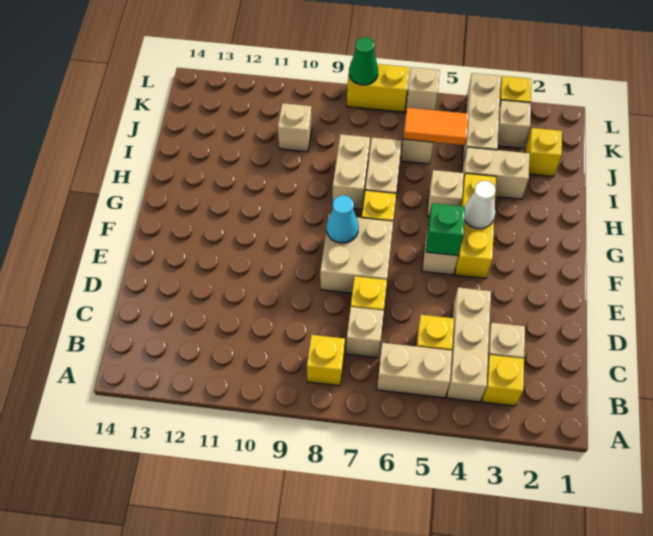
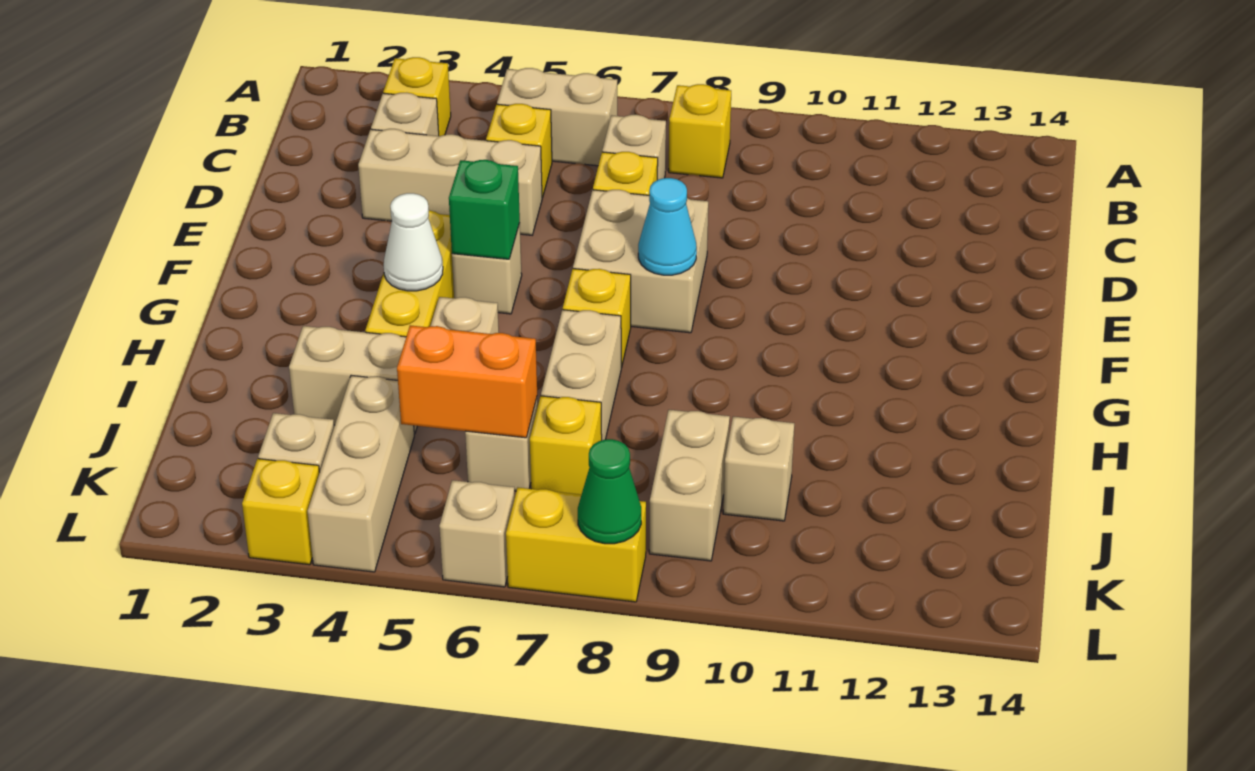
tan brick B4:D4 level 1 -> tan brick D3:D5 level 1
tan brick H8:I8 level 1 -> tan brick J9:K9 level 1
yellow brick J2 level 1 -> yellow brick J7 level 1
orange tile J5:J6 level 2 -> orange brick J5:J6 level 2

